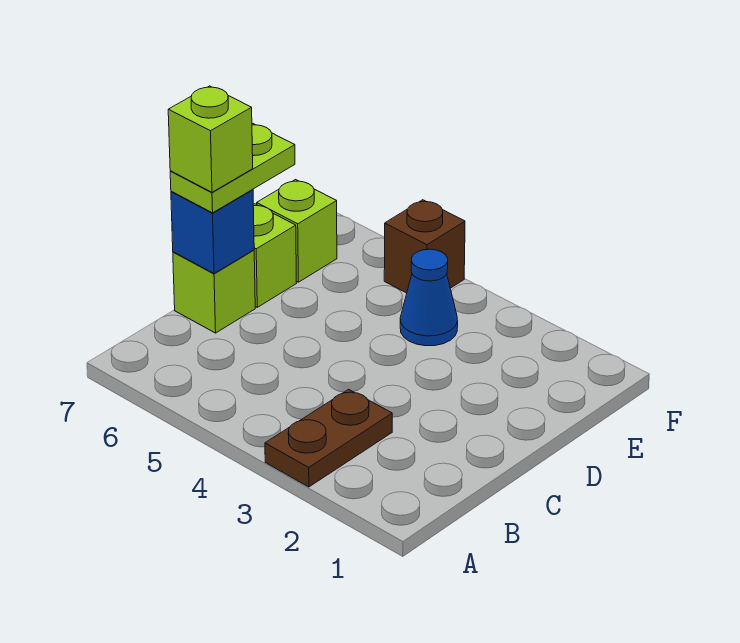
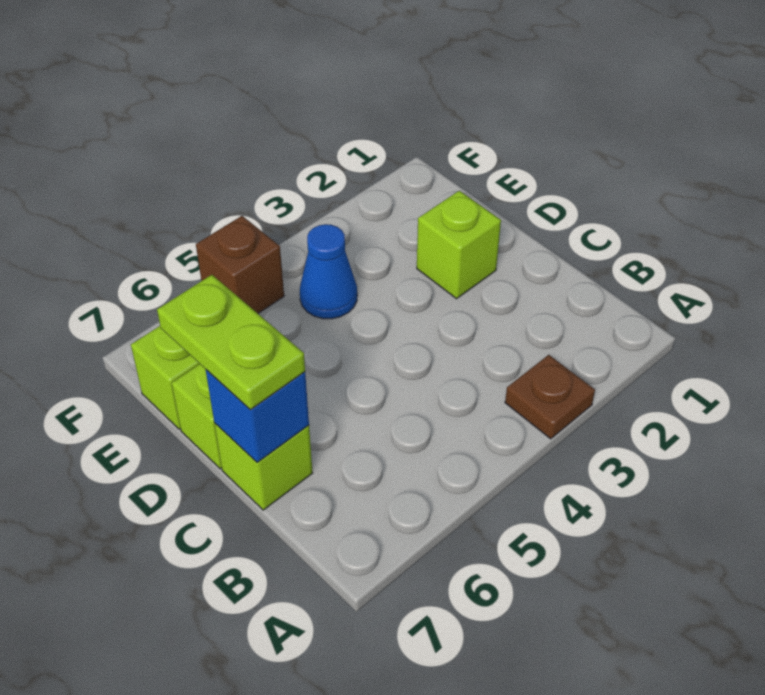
brown plate A3:B3 level 1 -> brown plate A3 level 1
lime brick C7 level 4 -> lime brick D2 level 1

